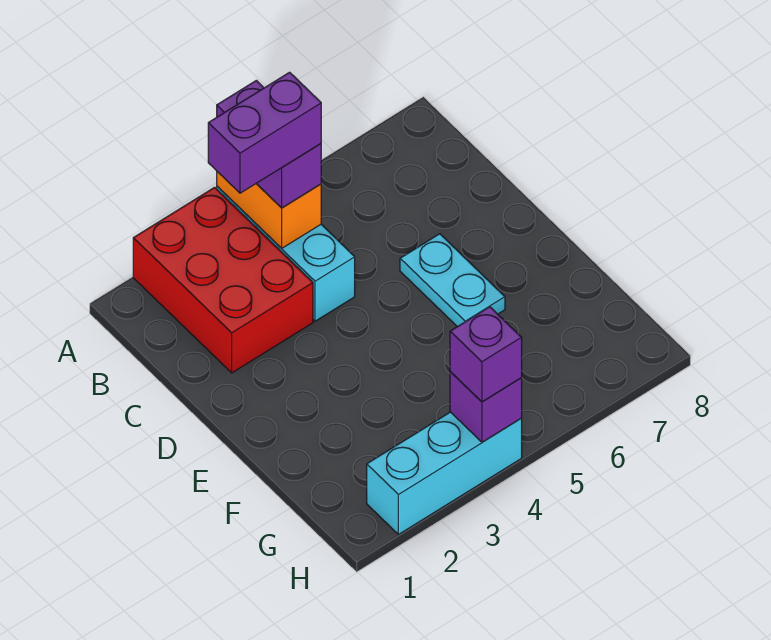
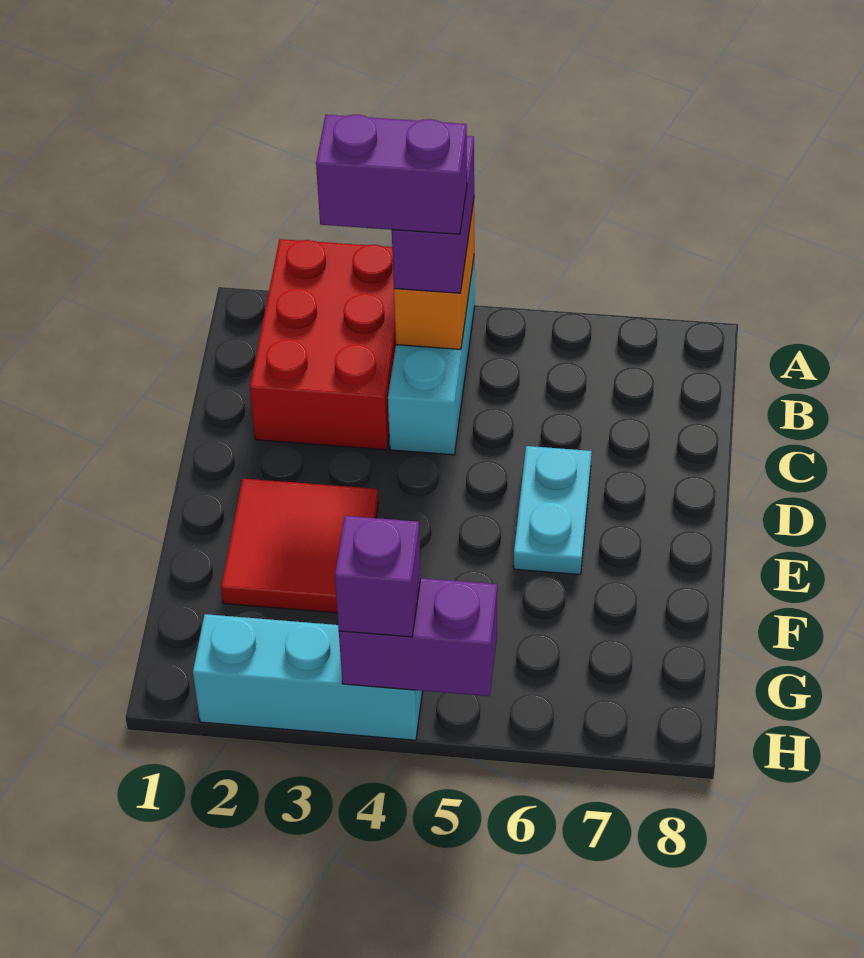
none -> red tile E2:F3 level 1
purple brick H4 level 2 -> purple brick H4:H5 level 2

